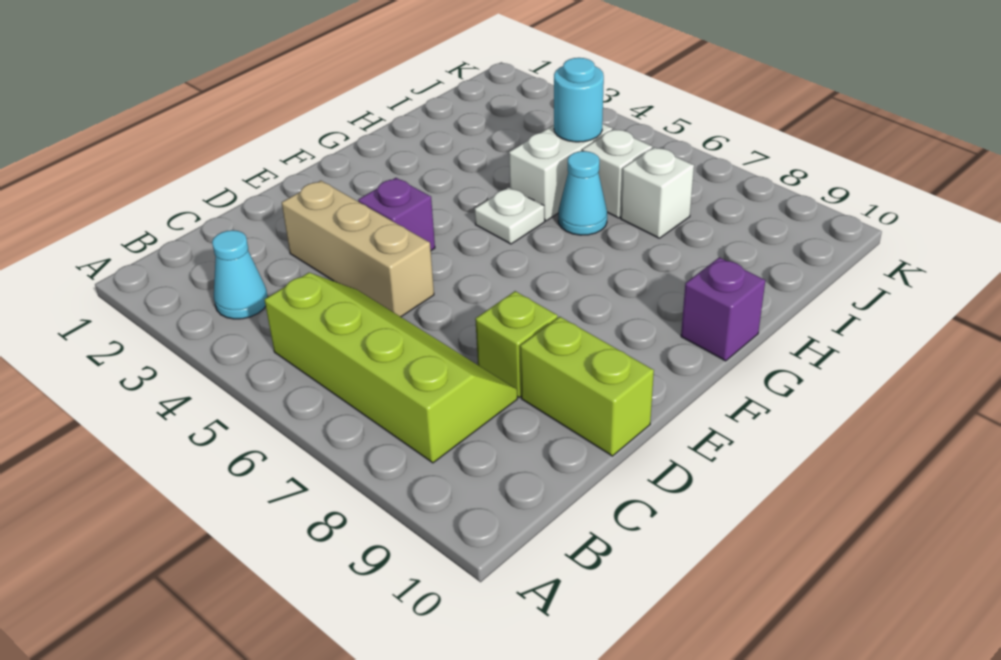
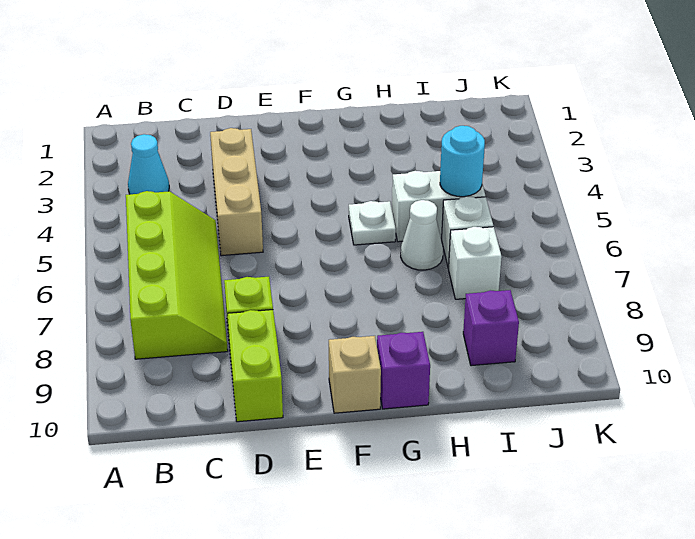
purple brick E4 level 1 -> purple brick I9 level 1
none -> tan brick F10 level 1
cyan cone H6 level 1 -> white cone H6 level 1

